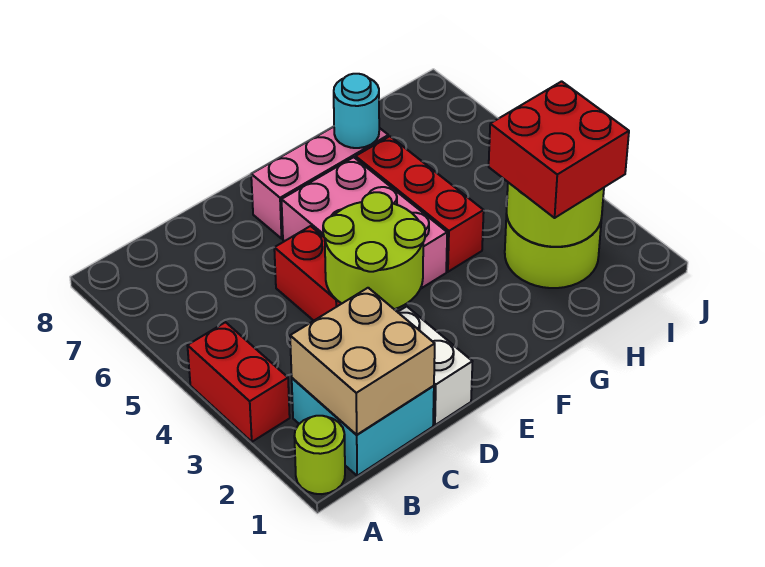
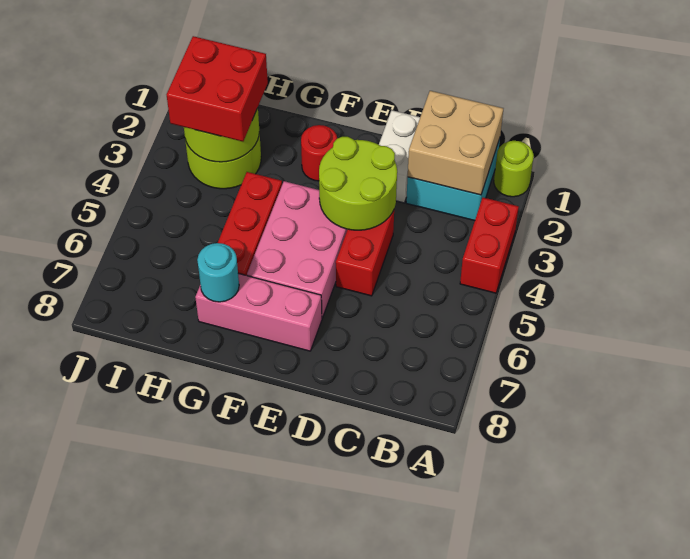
none -> red round brick F2 level 1

